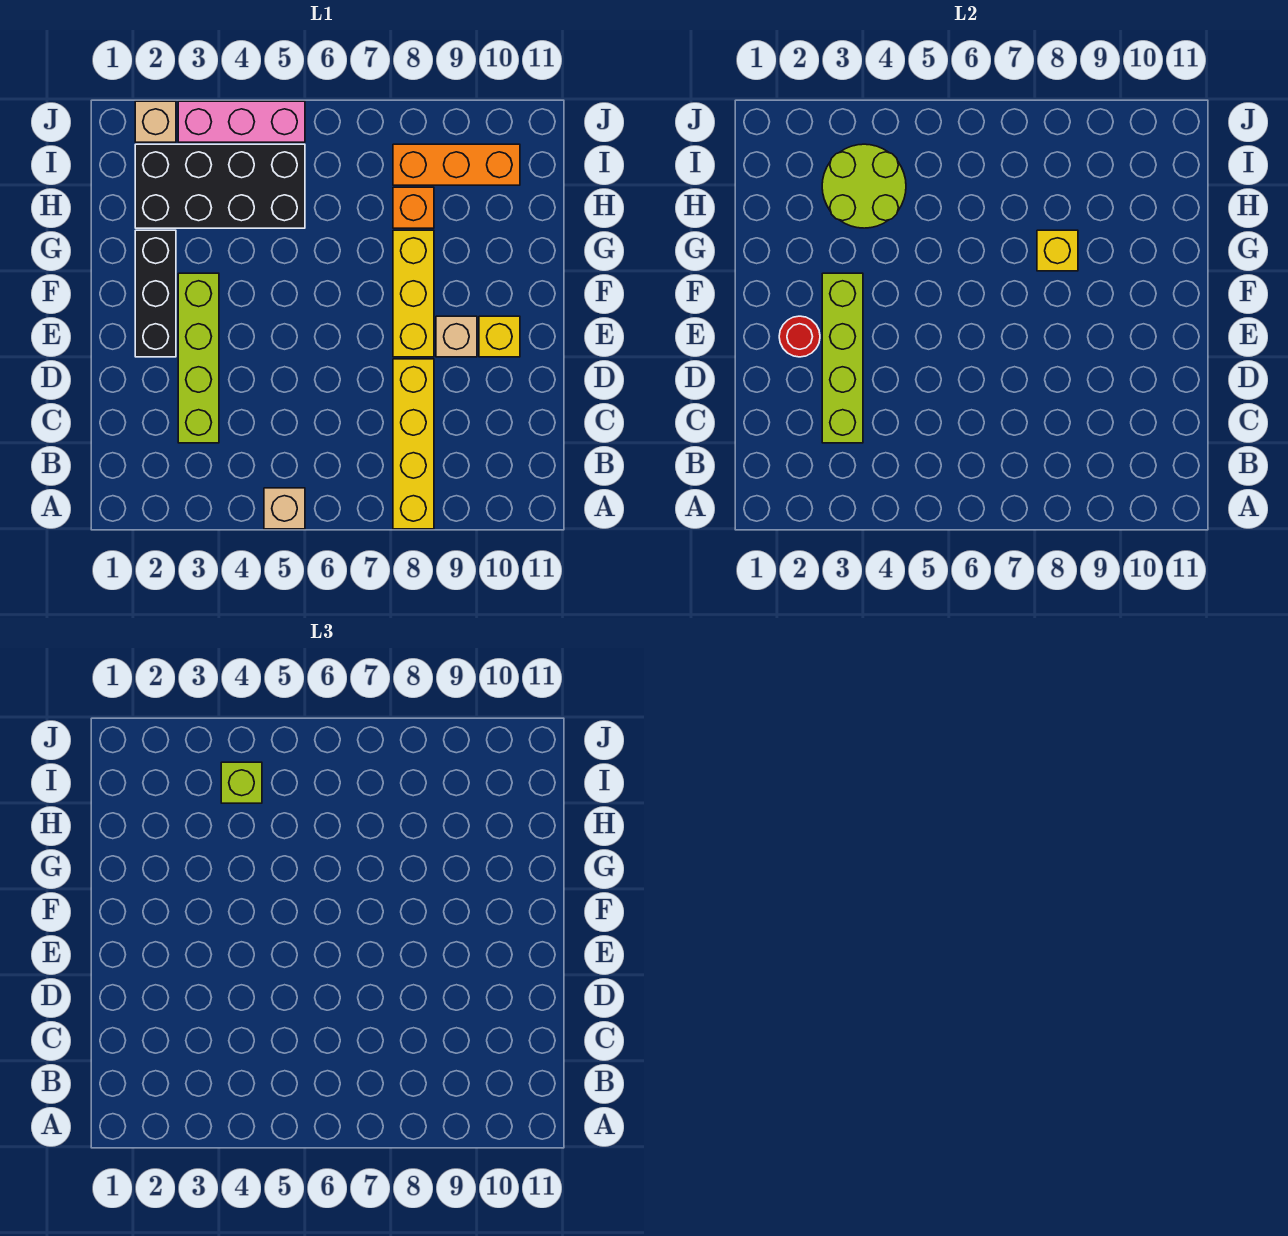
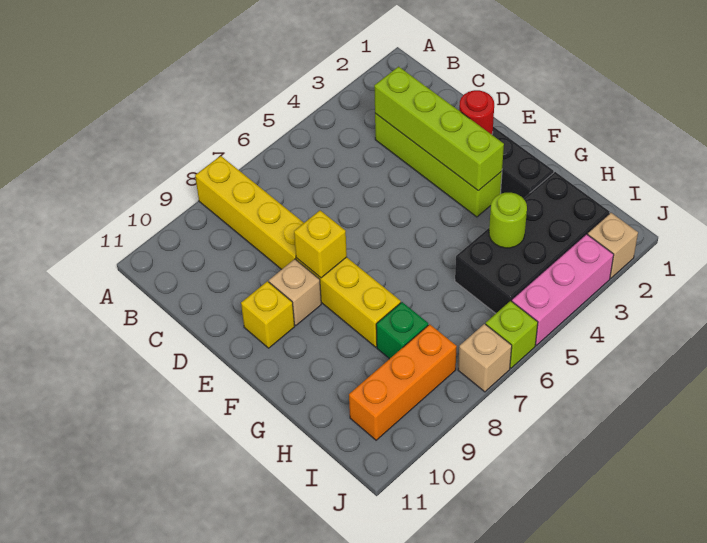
tan brick A5 level 1 -> tan brick J7 level 1
yellow brick G8 level 2 -> yellow brick E8 level 2
lime round brick H3:I4 level 2 -> lime round brick H4 level 2
orange brick H8 level 1 -> green brick H8 level 1
lime brick I4 level 3 -> lime brick J6 level 1

